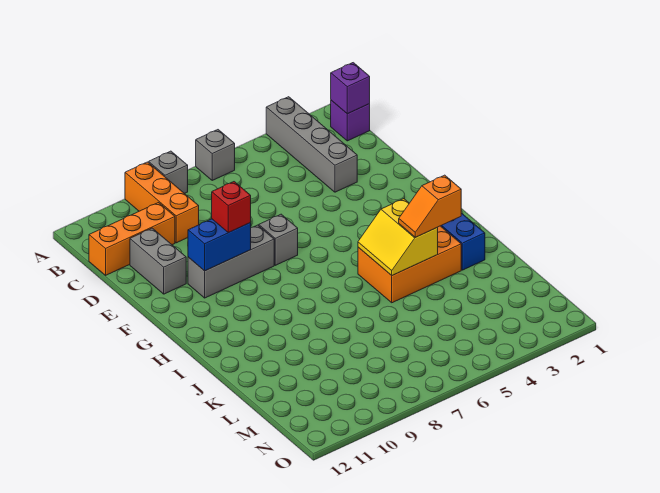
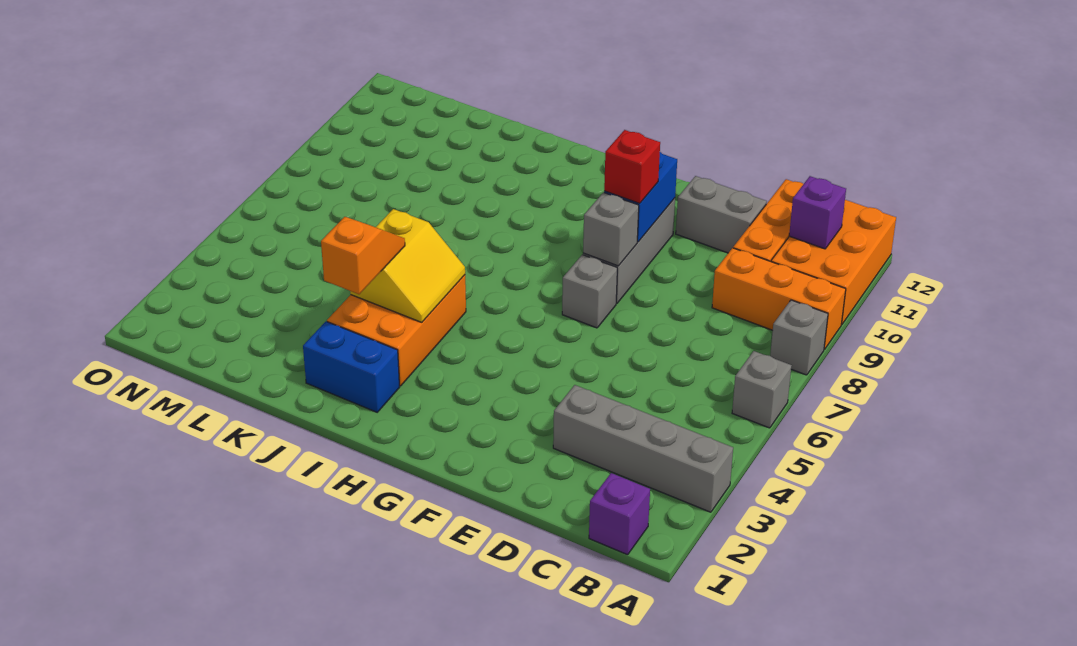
none -> orange brick A10:B12 level 1
purple brick B1 level 2 -> purple brick B11 level 2
none -> grey brick F8 level 2
yellow slope I4:J5 level 2 top 4 -> yellow slope I4:J5 level 2 top J

